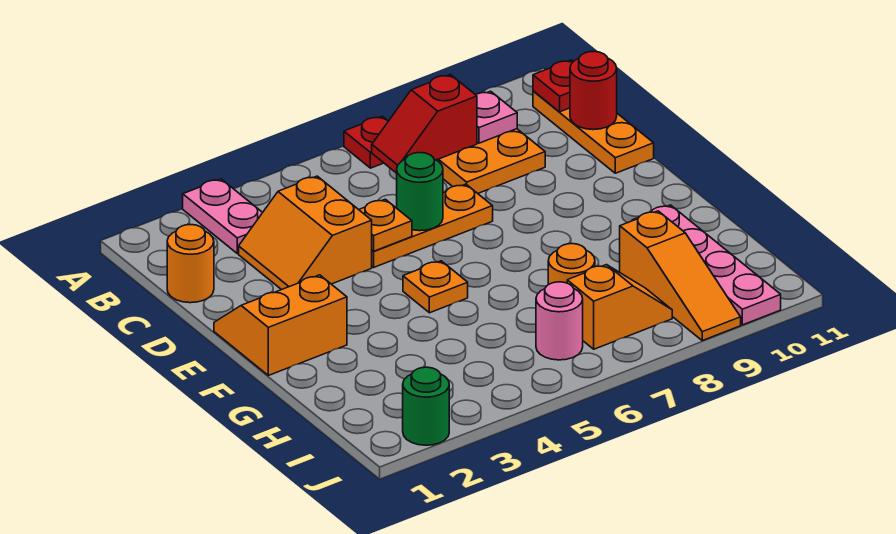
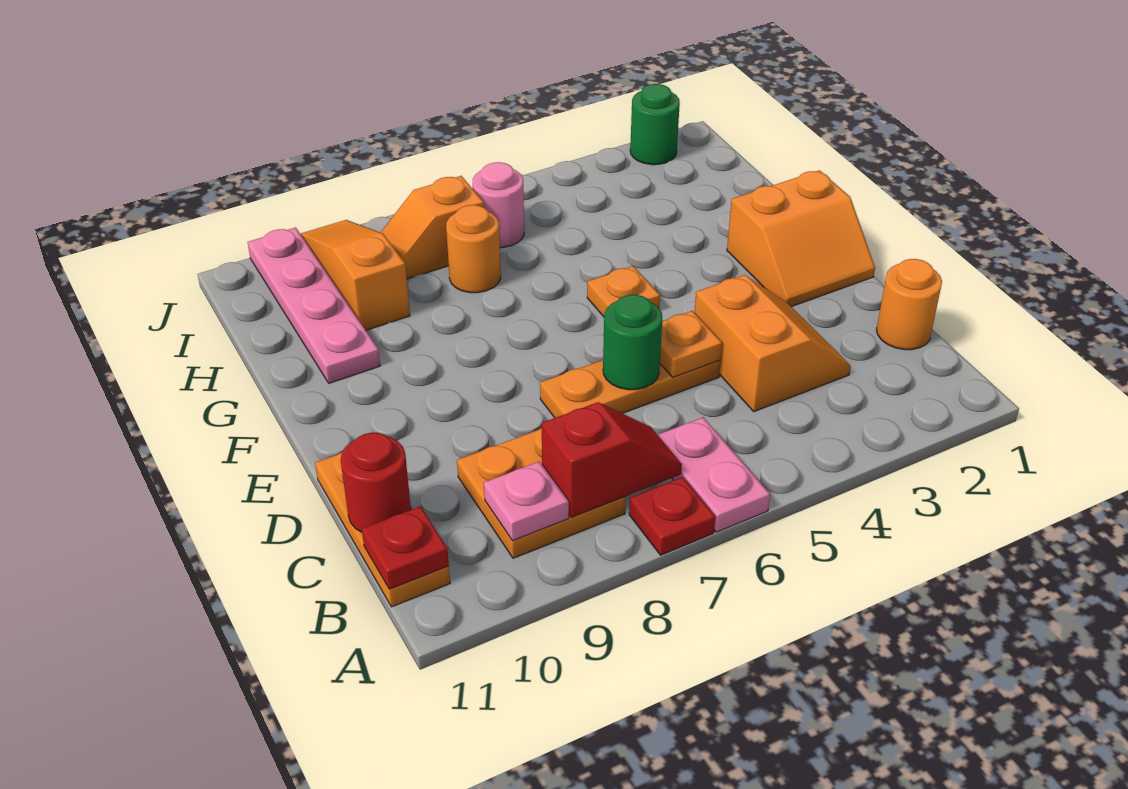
pink plate A3:B3 level 1 -> pink plate A6:B6 level 1

